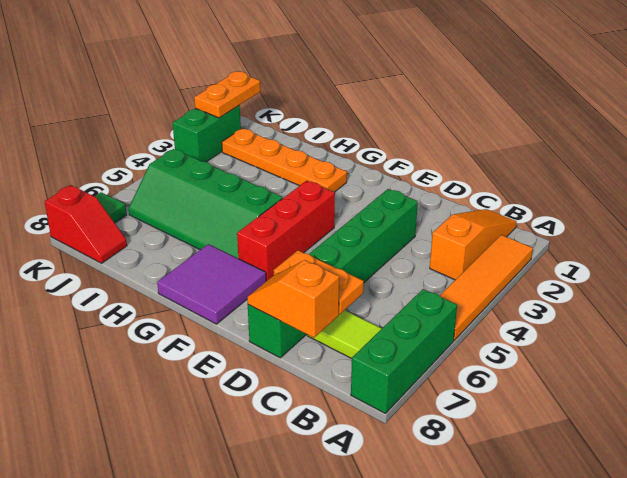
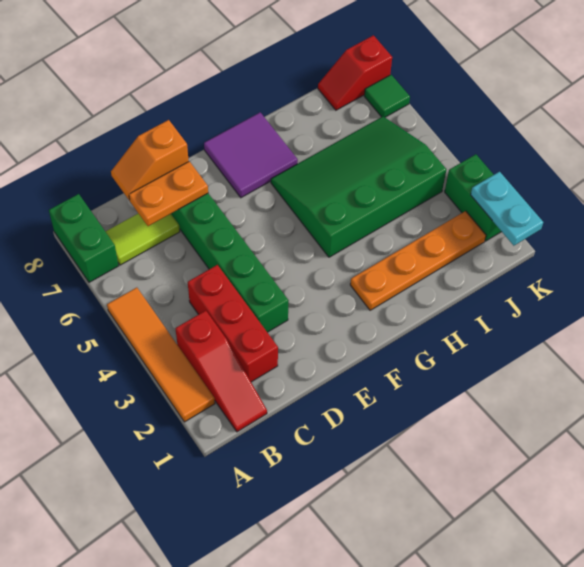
green brick A6:A8 level 1 -> green brick A7:A8 level 1
orange slope B1:B3 level 1 top 3 -> red slope B1:B3 level 1 top 3
orange slope C8:D8 level 2 top C -> orange slope C8:D8 level 2 top D
red brick F4:F6 level 1 -> red brick C2:C4 level 1
green slope G5:J6 level 1 top 5 -> green slope G4:J6 level 1 top 4
orange plate K1:K2 level 2 -> cyan plate K1:K2 level 2

